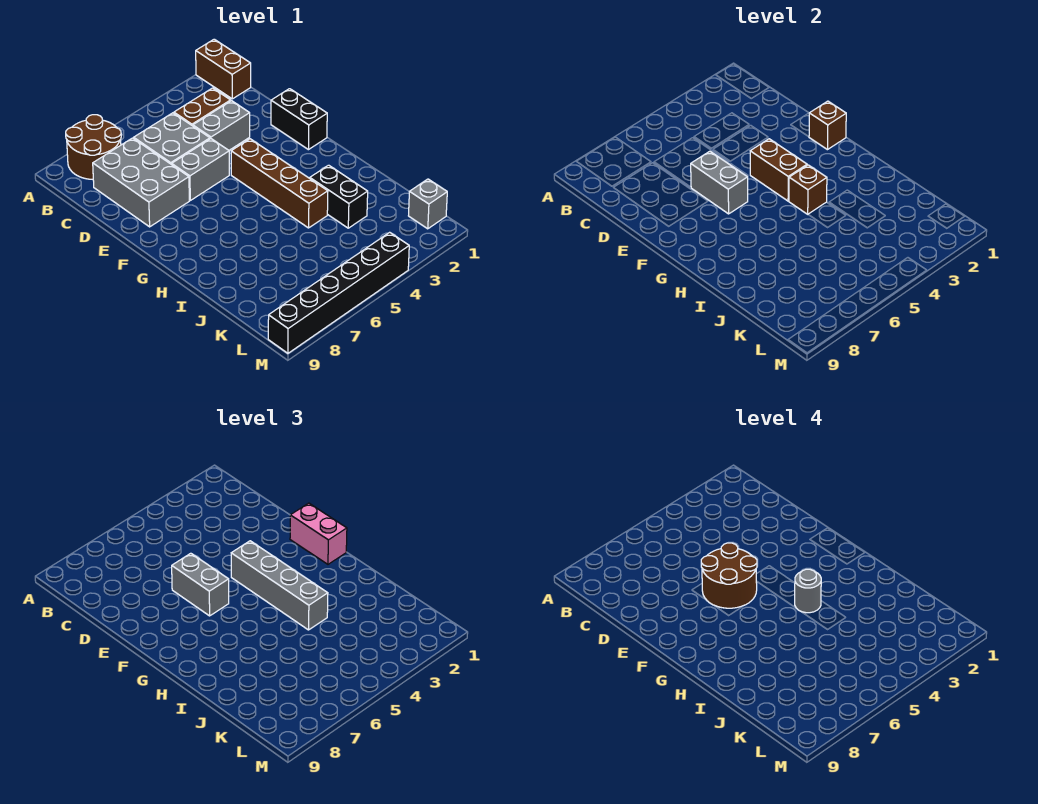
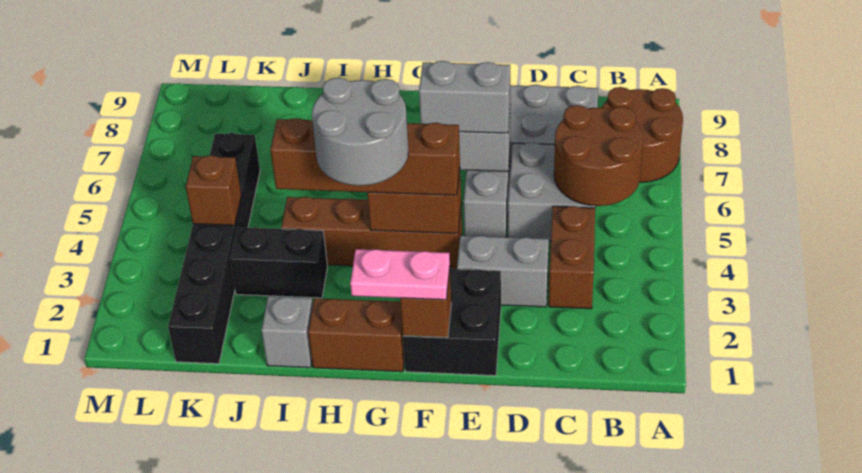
brown brick A1:B1 level 1 -> brown brick G1:H1 level 1
grey brick D3:D4 level 1 -> grey brick D3:E3 level 1
black brick E1:F1 level 1 -> black brick E1:F2 level 1
brown round brick E5:F6 level 4 -> brown round brick B5:C6 level 2
pink brick F1:G1 level 3 -> pink plate F1:G1 level 3
grey brick F4:I4 level 3 -> brown brick F4:I4 level 3
brown brick H4 level 2 -> brown brick K4 level 2
grey round brick H4 level 4 -> grey round brick G3:H4 level 4
grey brick L1 level 1 -> grey brick I1 level 1
black brick M4:M9 level 1 -> black brick K1:K6 level 1

